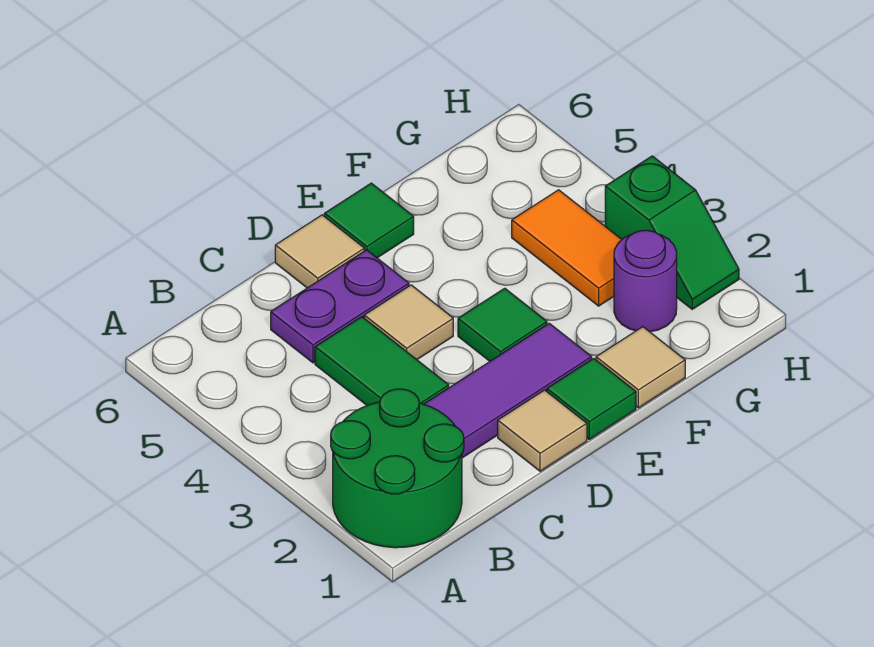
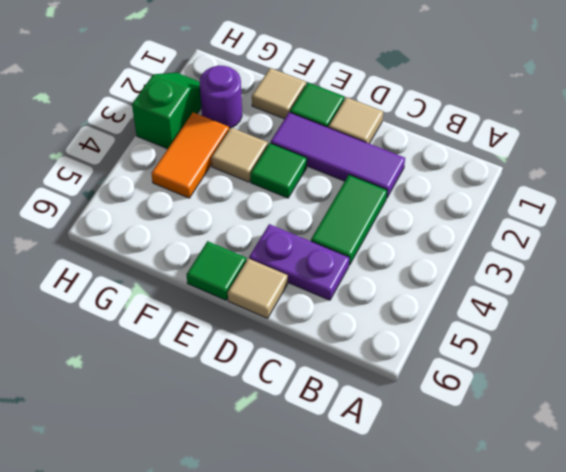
green round brick A1:B2 level 1 -> none
tan tile D4 level 1 -> tan tile F3 level 1

